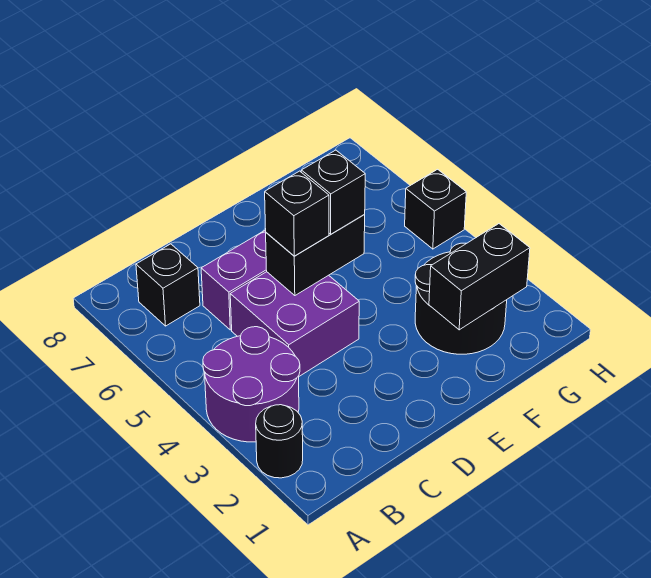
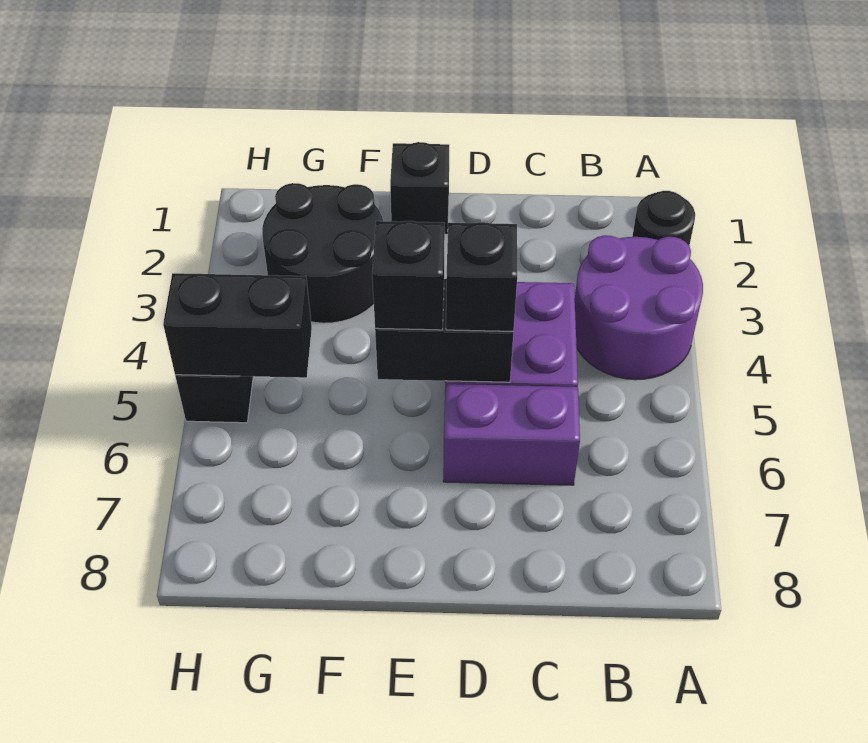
black brick B7 level 1 -> black brick E1 level 1
black brick F2:G2 level 2 -> black brick G5:H5 level 2

